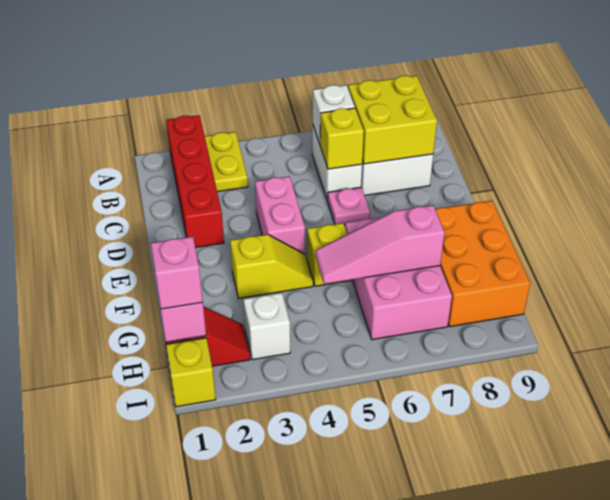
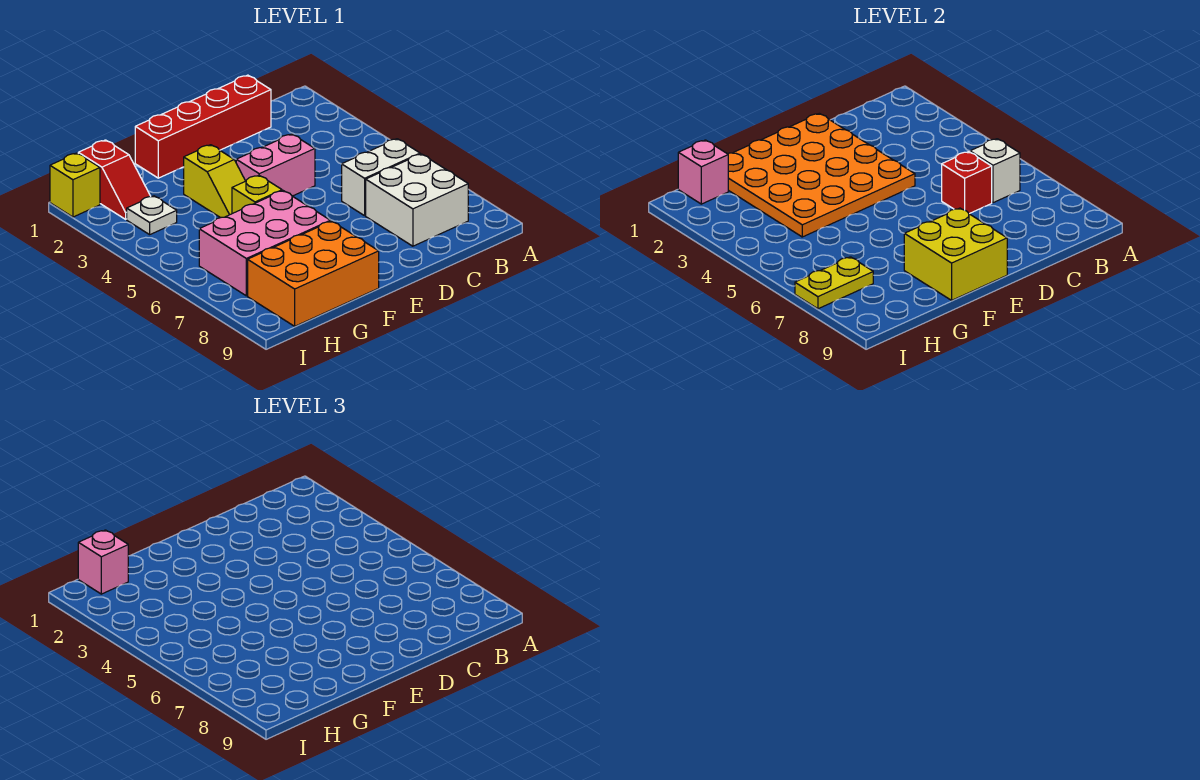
red brick A2:D2 level 1 -> red brick C1:F1 level 1
yellow plate A3:B3 level 1 -> yellow plate H7:I7 level 2
yellow brick B7:C8 level 2 -> yellow brick E8:F9 level 2
yellow brick C6 level 2 -> red brick C6 level 2
none -> orange plate D1:G4 level 2
pink plate D6 level 1 -> none
pink slope G5:G7 level 2 top 7 -> none
white brick H3 level 1 -> white plate H3 level 1

